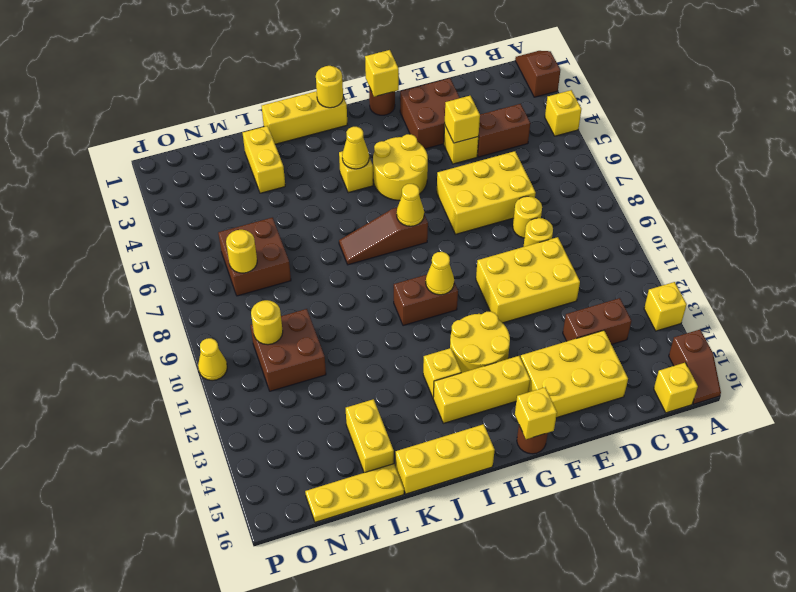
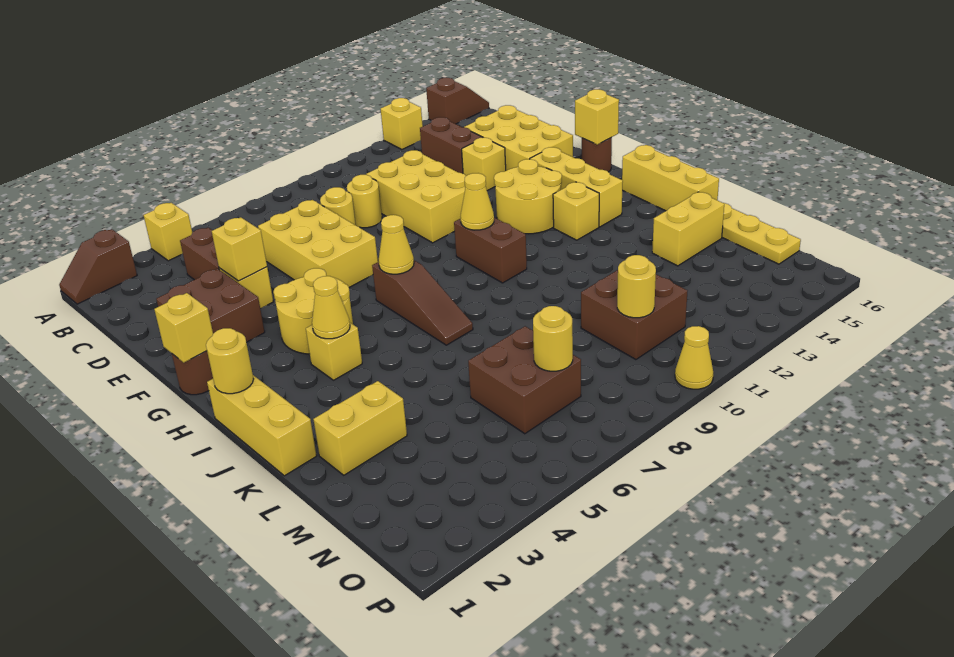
yellow brick B16 level 1 -> yellow brick E13 level 1

